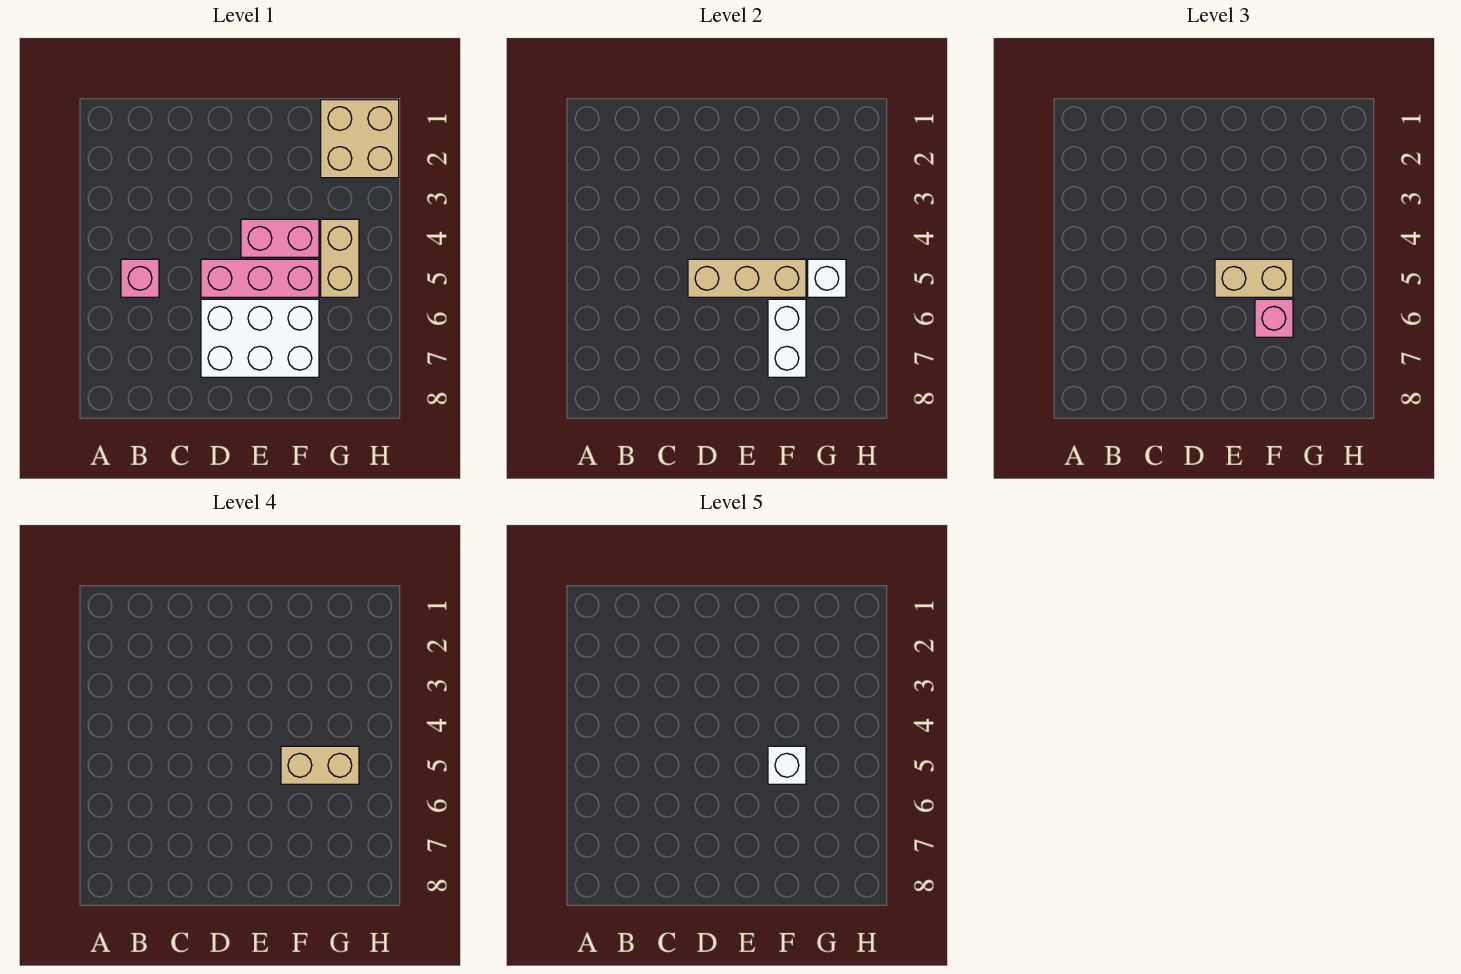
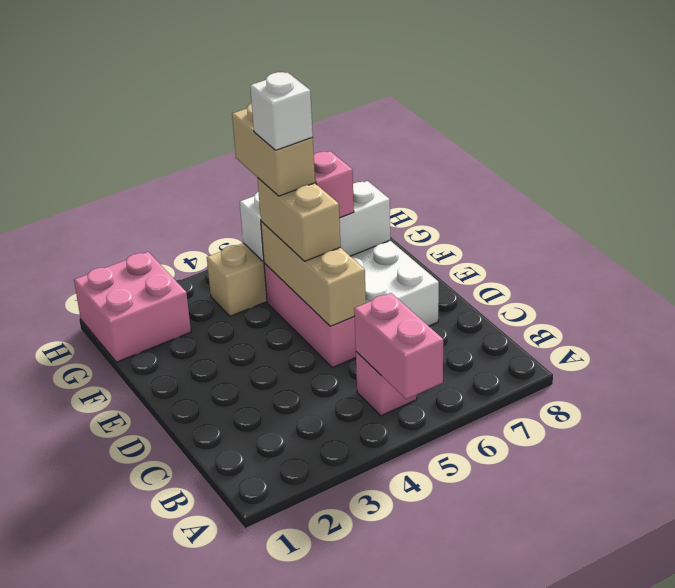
pink brick E4:F4 level 1 -> pink brick A5:B5 level 2
tan brick G1:H2 level 1 -> pink brick G1:H2 level 1

